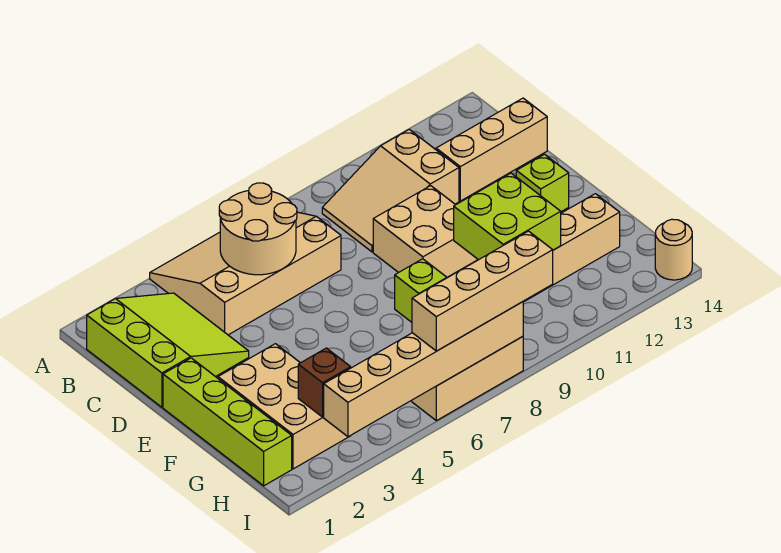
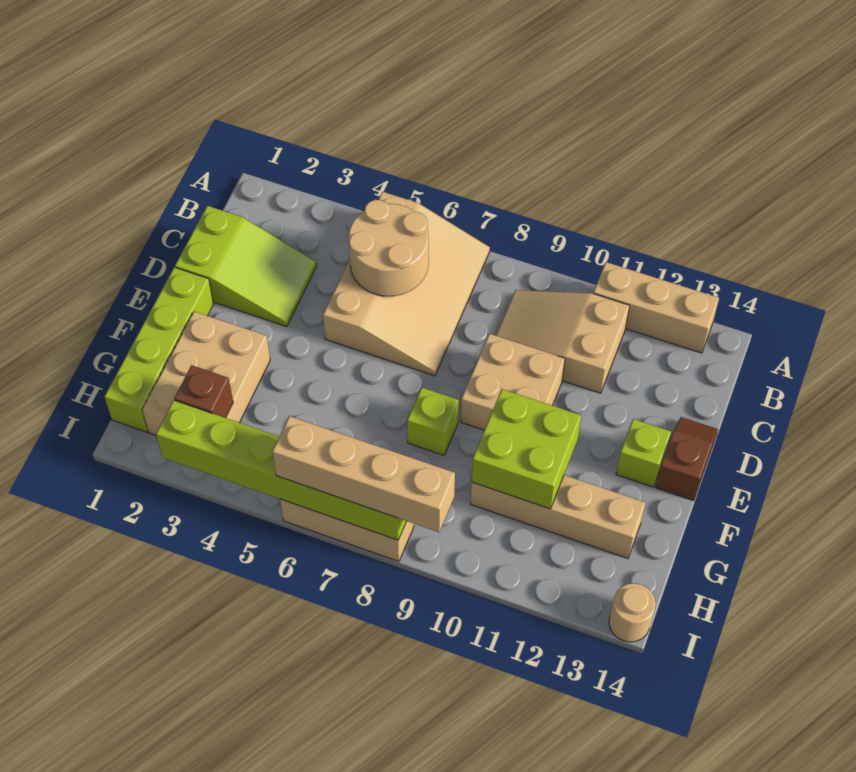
tan slope A4:C7 level 1 top C -> tan slope A5:D7 level 1 top 5
lime slope B1:D3 level 1 top 1 -> lime slope C1:D3 level 1 top 1
tan brick C12:C14 level 1 -> tan brick A11:A13 level 1
none -> brown slope D14:E14 level 1 top E
tan brick I3:I8 level 2 -> lime brick I3:I8 level 2

